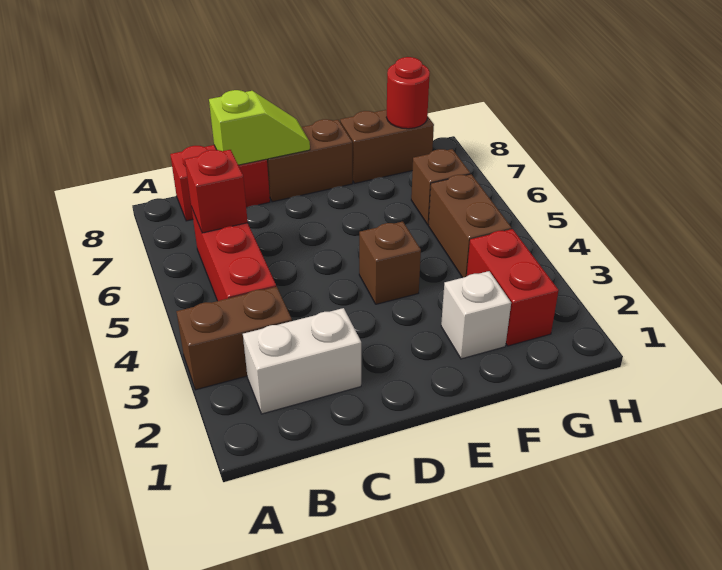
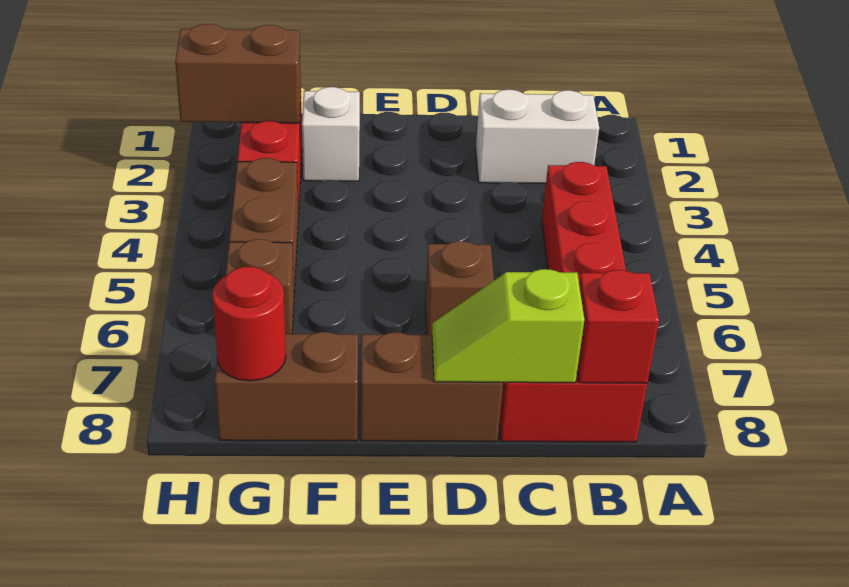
brown brick A3:B3 level 1 -> brown brick G2:H2 level 2
red brick B6 level 2 -> red brick B8 level 2
brown brick E4 level 1 -> brown brick D6 level 1

